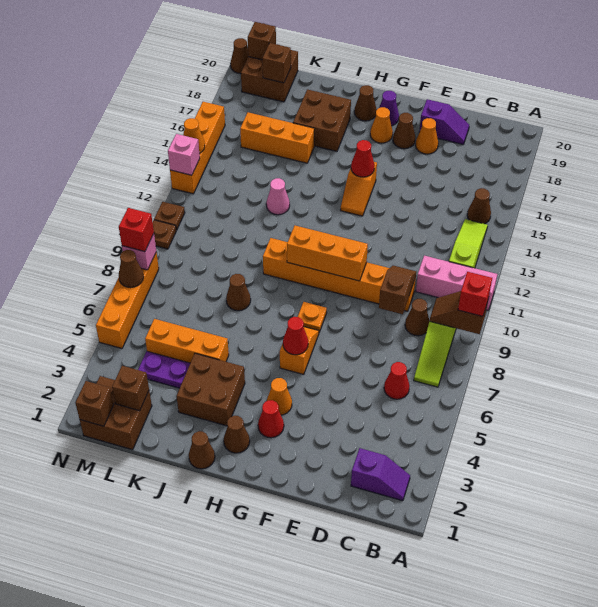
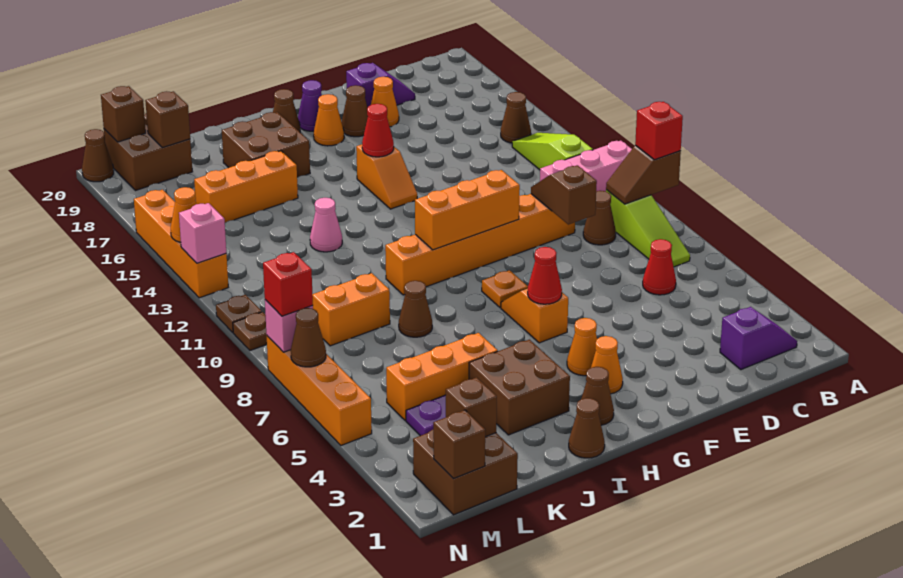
red cone G3 level 1 -> orange cone G3 level 1
none -> orange brick K9:L9 level 1

